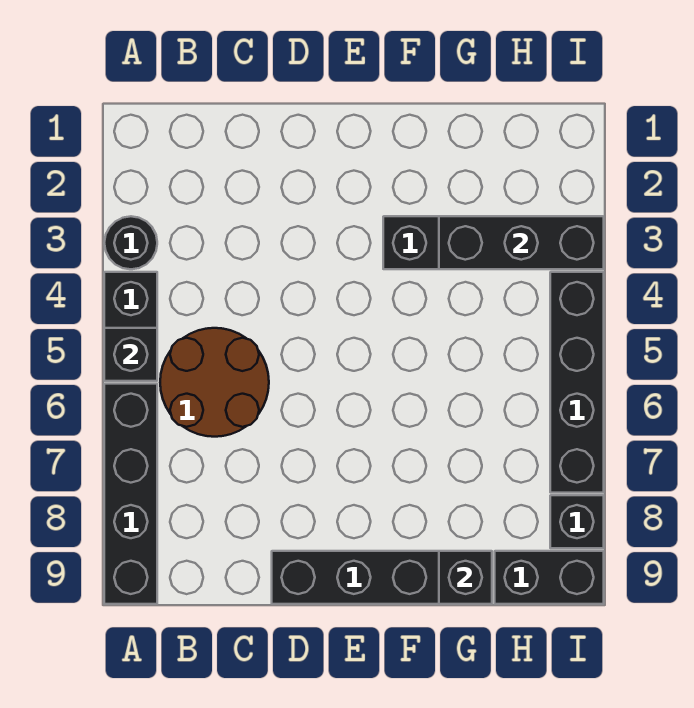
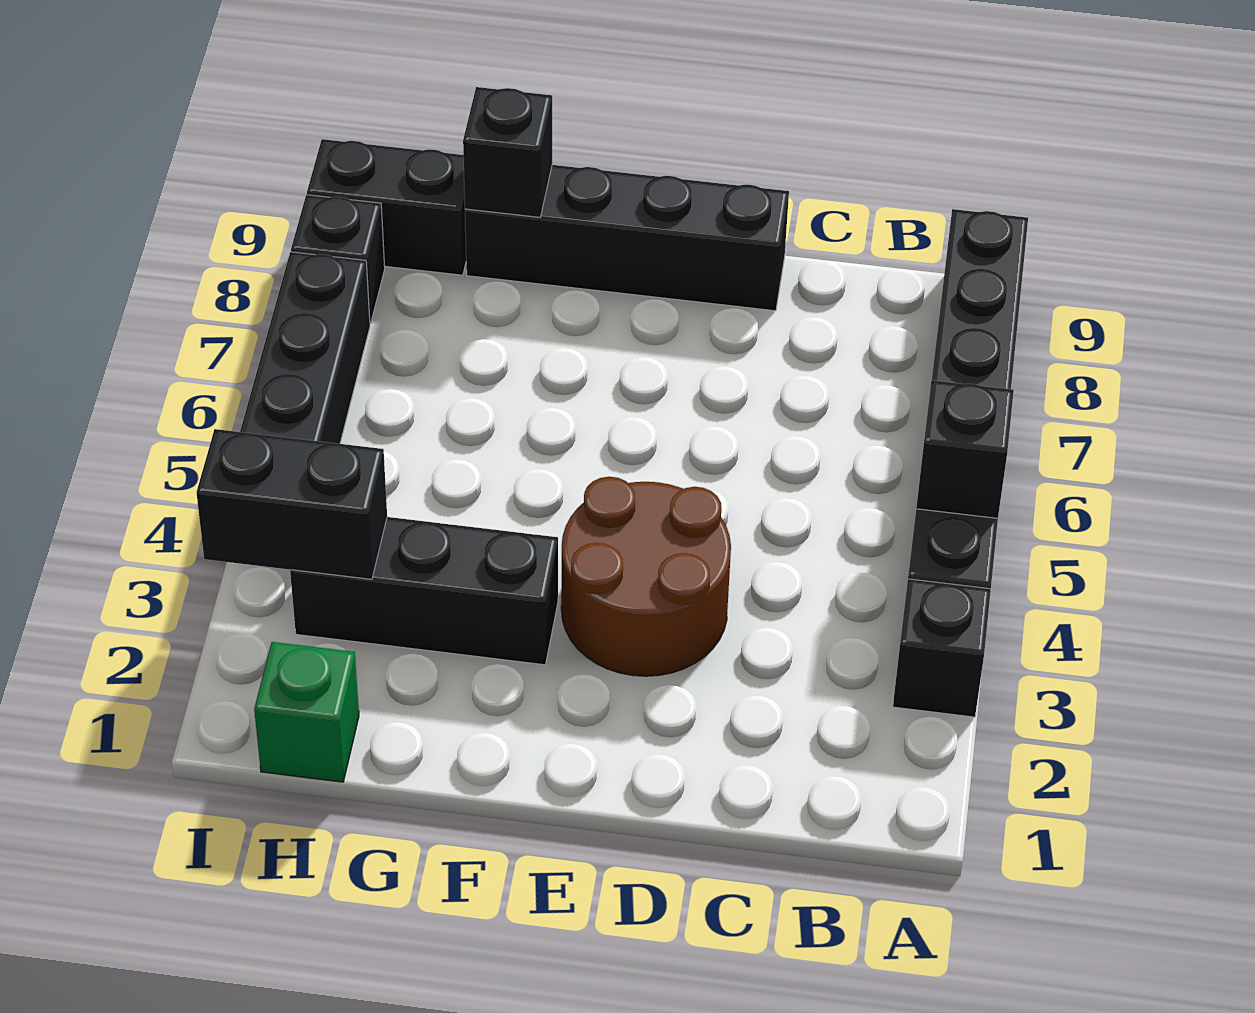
black round brick A3 level 1 -> black brick A3 level 1
brown round brick B5:C6 level 1 -> brown round brick D3:E4 level 1
black brick G3:I3 level 2 -> black brick H3:I3 level 2
none -> green brick H1 level 1

